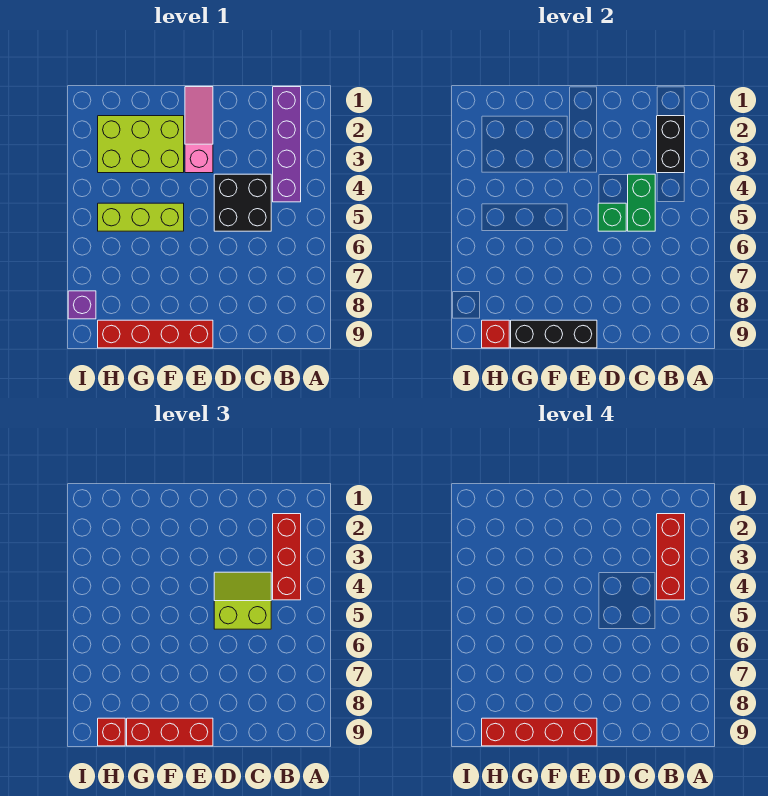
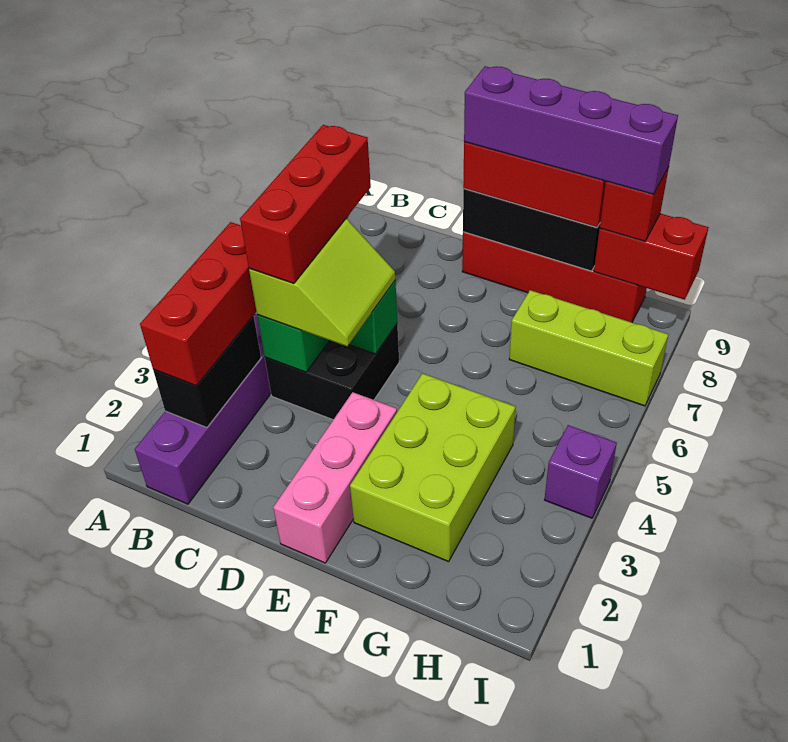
red brick B2:B4 level 4 -> red brick C4:C6 level 4
lime slope C4:D5 level 3 top 5 -> lime slope C4:D5 level 3 top C
pink slope E1:E3 level 1 top 3 -> pink brick E1:E3 level 1
red brick E9:H9 level 4 -> purple brick E9:H9 level 4
lime brick F2:H3 level 1 -> lime brick F2:G4 level 1
lime brick F5:H5 level 1 -> lime brick G7:I7 level 1
red brick H9 level 2 -> red brick H9:I9 level 2
purple brick I8 level 1 -> purple brick I4 level 1

